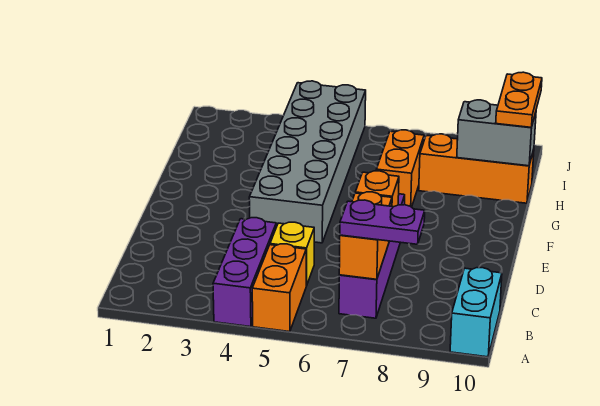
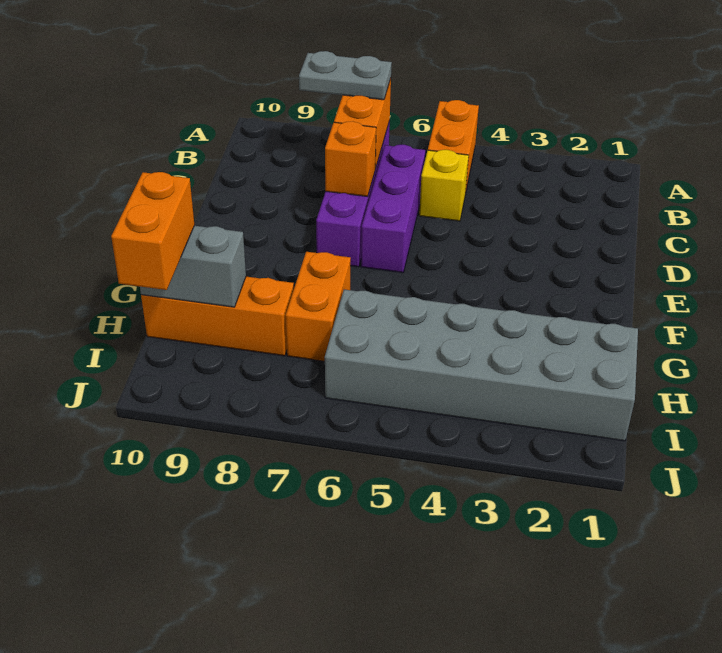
purple brick A4:C4 level 1 -> purple brick C6:E6 level 1
cyan brick A10:B10 level 1 -> none
purple plate B7:B8 level 3 -> grey plate B7:B8 level 3
grey brick E4:J5 level 1 -> grey brick H1:I6 level 1
orange plate H10:I10 level 3 -> orange brick H10:I10 level 3

